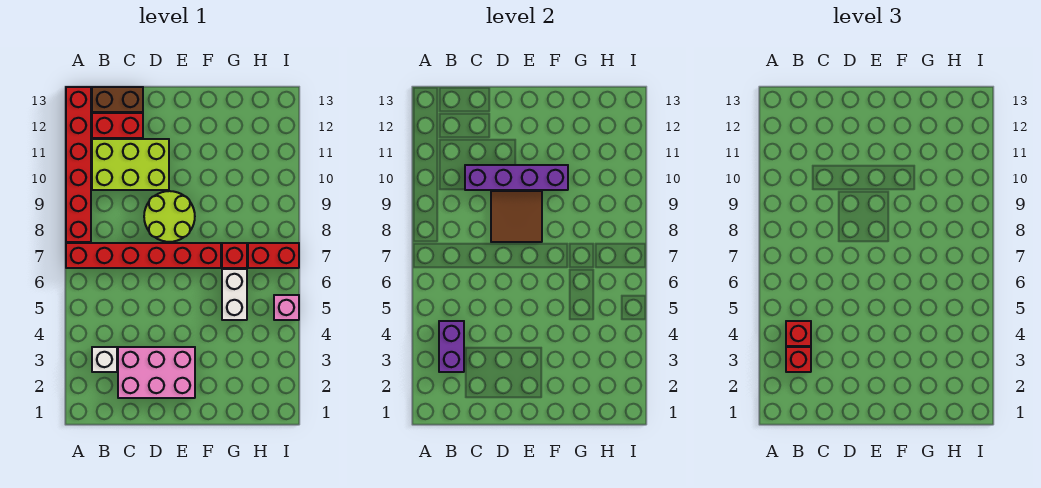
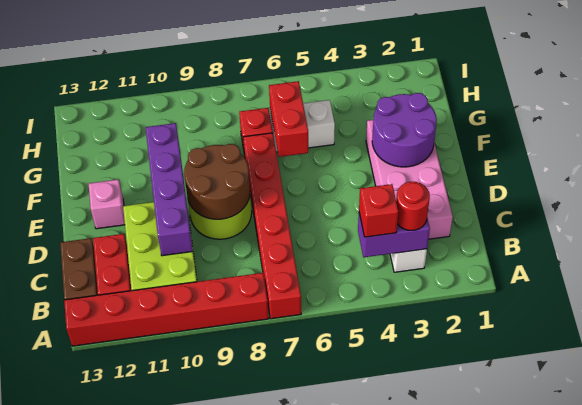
red brick B3 level 3 -> red round brick B3 level 3
pink brick C2:E3 level 1 -> pink brick C2:F3 level 1
brown tile D8:E9 level 2 -> brown round brick D8:E9 level 2
none -> purple round brick E2:F3 level 2
red brick H7:I7 level 1 -> red brick F6:G6 level 2
pink brick I5 level 1 -> pink brick E12 level 1

